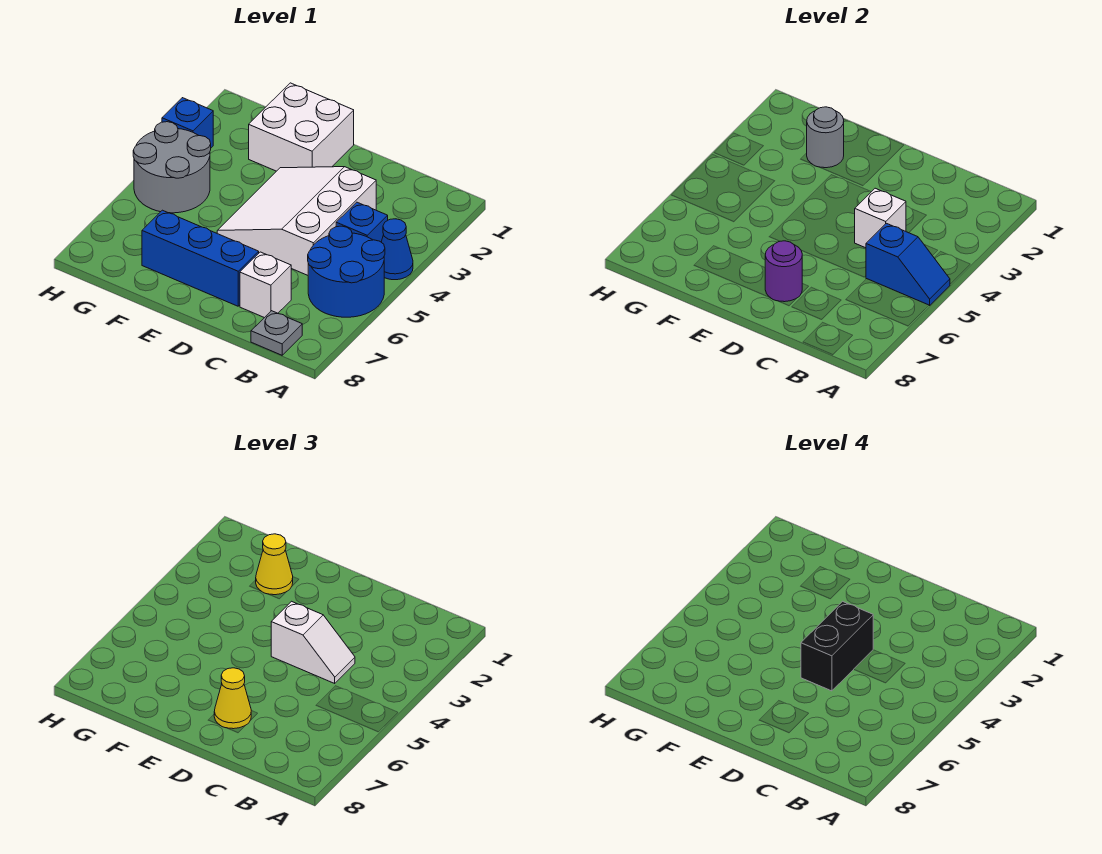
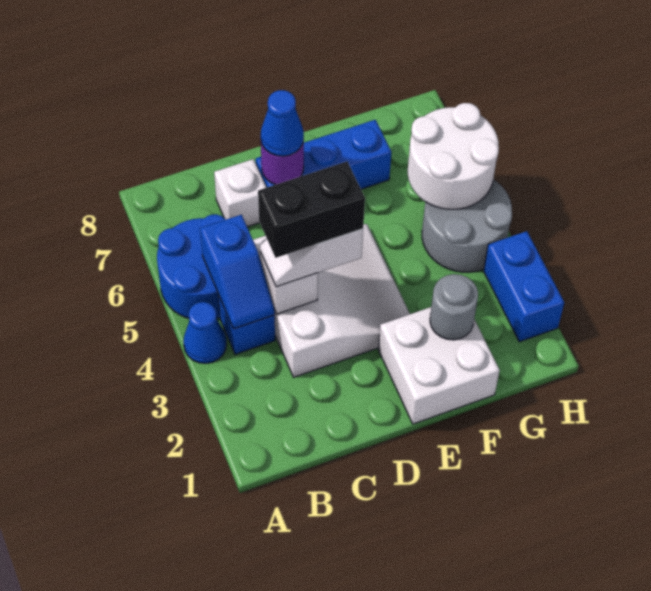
blue slope A5:B5 level 2 top B -> blue slope B4:B5 level 2 top 5
grey plate B8 level 1 -> none
black brick D4:D5 level 4 -> black brick C4:D4 level 4
yellow cone D7 level 3 -> blue cone D7 level 3
yellow cone F2 level 3 -> none
none -> white round brick G5:H6 level 2
blue brick H3 level 1 -> blue brick H2:H3 level 1

